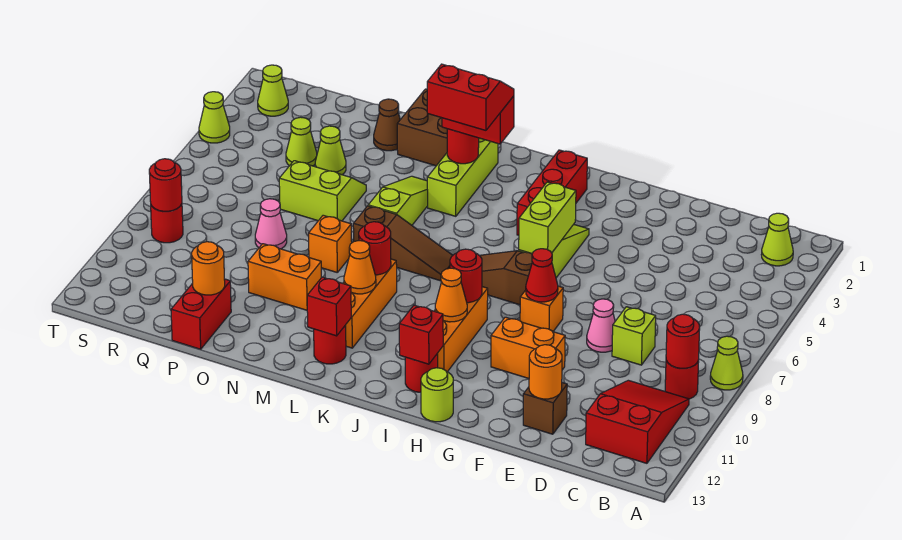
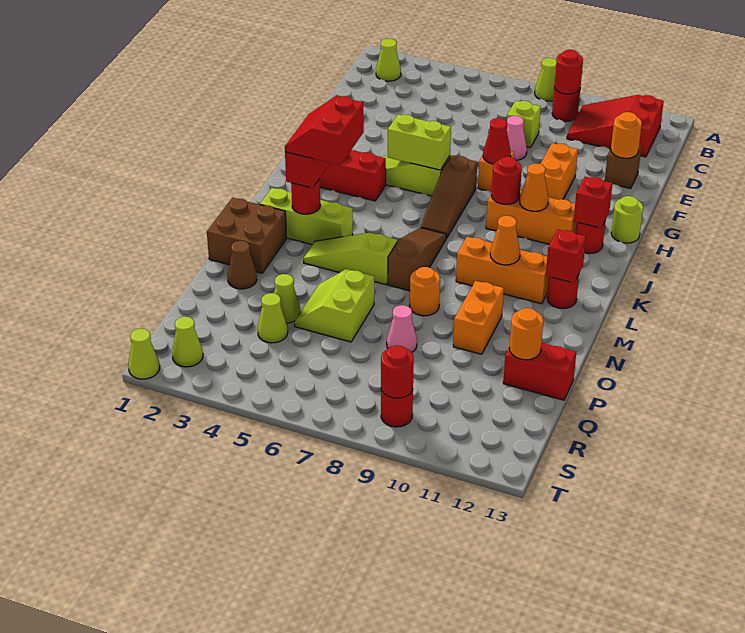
red round brick L9 level 2 -> none
orange brick N8 level 1 -> orange round brick N8 level 1
lime cone T4 level 1 -> lime cone T1 level 1

